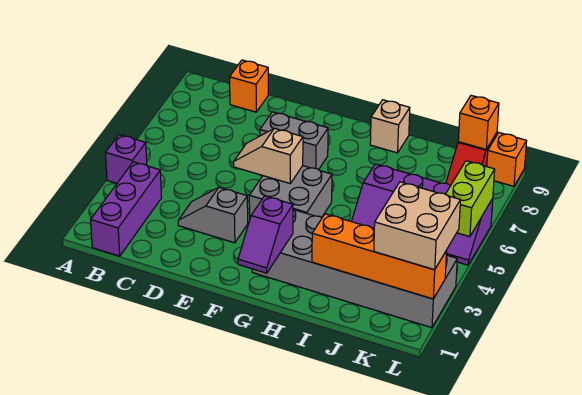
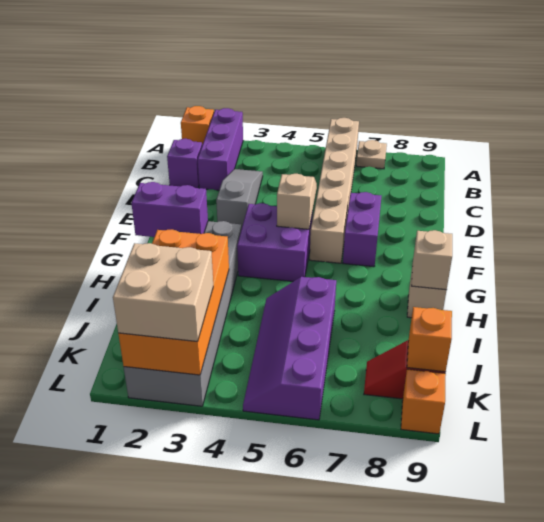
purple brick A4 level 1 -> purple brick C1 level 1
none -> tan brick A6:F6 level 1
none -> tan plate A7 level 1
purple brick B1:B3 level 1 -> purple brick A2:C2 level 1
orange brick C9 level 1 -> orange brick A1 level 1
grey slope D3:E3 level 1 top E -> grey slope C3:E3 level 1 top E
grey brick E7:F7 level 1 -> purple brick E7:F7 level 1
grey brick F4:G5 level 1 -> purple brick F4:G5 level 1
purple slope G1:G2 level 2 top 2 -> purple brick G1:G2 level 2
none -> tan brick H9 level 2
orange brick I2:L2 level 2 -> orange brick I2:L3 level 2
lime brick L5:L6 level 2 -> none

